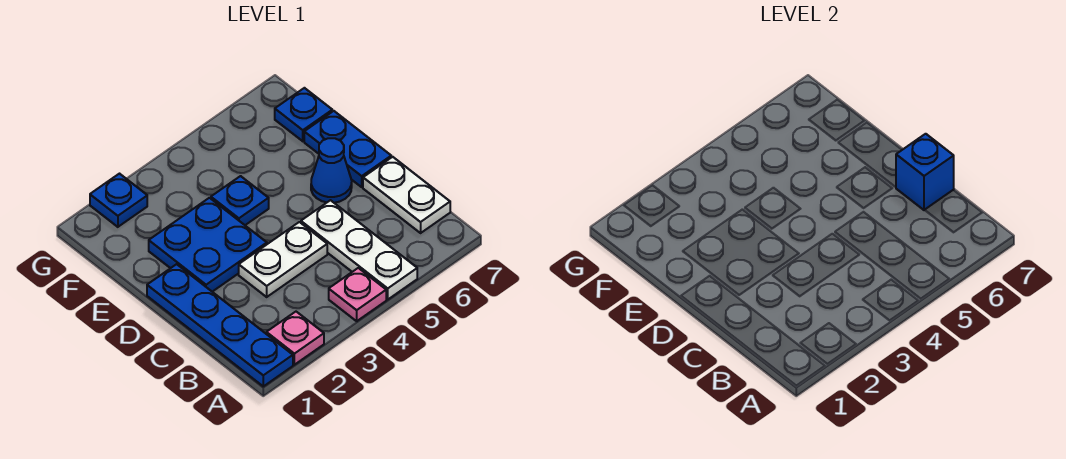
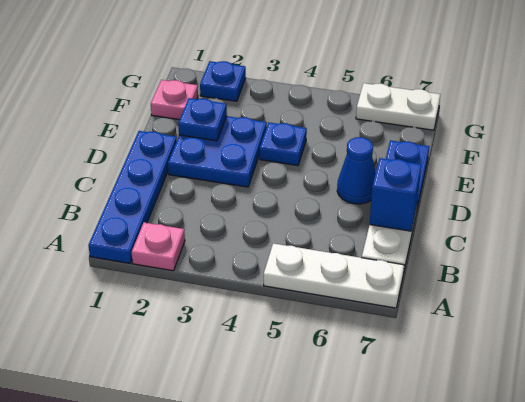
pink plate A4 level 1 -> pink plate F1 level 1
white plate A5:C5 level 1 -> white plate A5:A7 level 1
white plate C3:C4 level 1 -> white plate G6:G7 level 1
blue plate F7 level 1 -> blue plate E2 level 2

